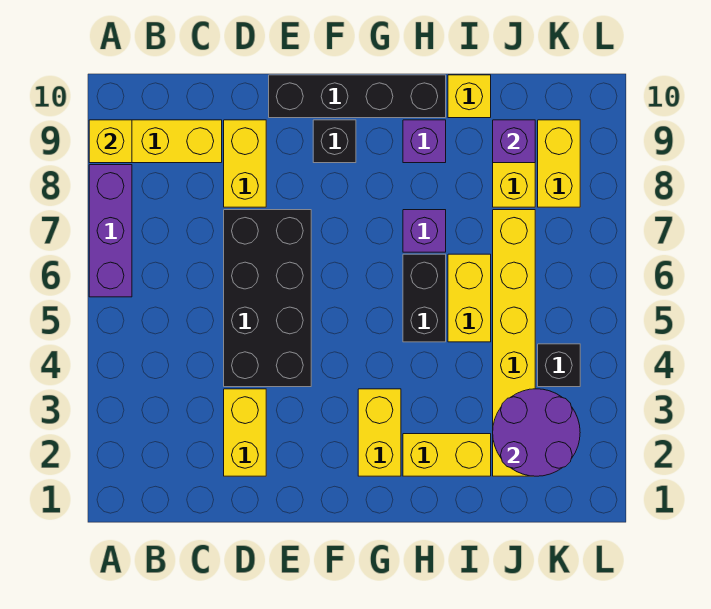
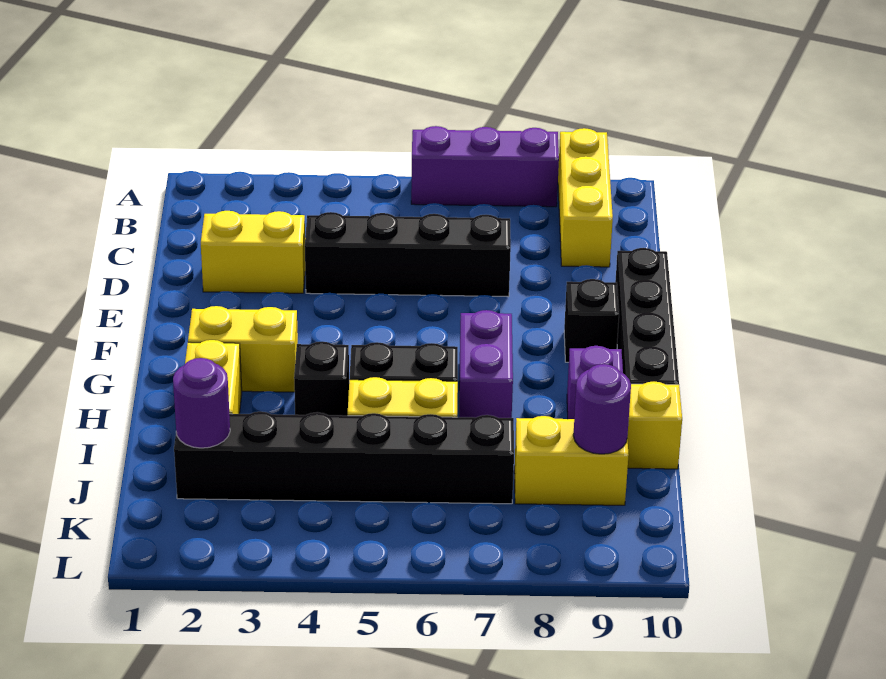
yellow brick A9 level 2 -> none
black brick D4:E7 level 1 -> black brick D4:D7 level 1
yellow brick D8:D9 level 1 -> none
purple brick H7 level 1 -> purple brick G7:H7 level 1
yellow brick J2:J7 level 1 -> black brick J2:J7 level 1
purple round brick J2:K3 level 2 -> purple round brick J2 level 2
purple brick J9 level 2 -> purple round brick J9 level 2
black brick K4 level 1 -> black brick H4 level 1
yellow brick K8:K9 level 1 -> none

